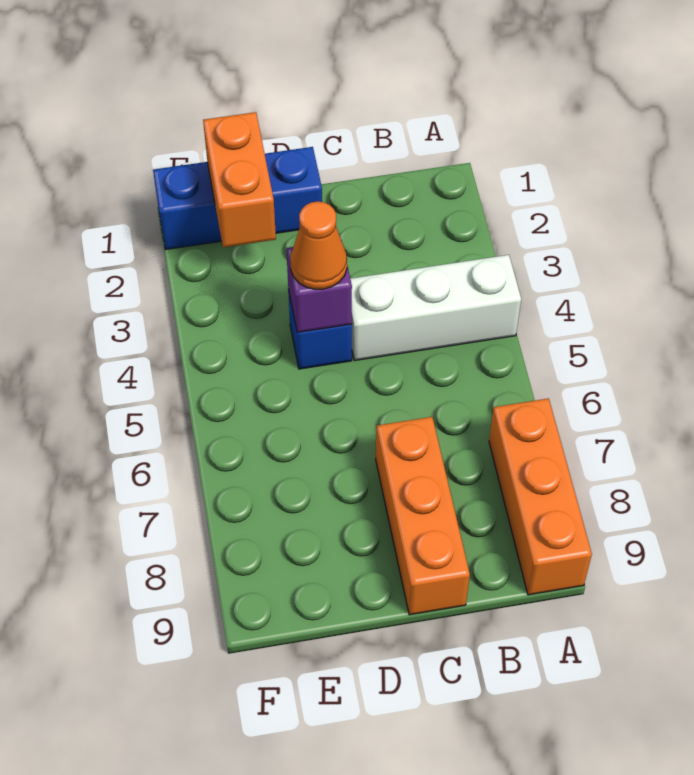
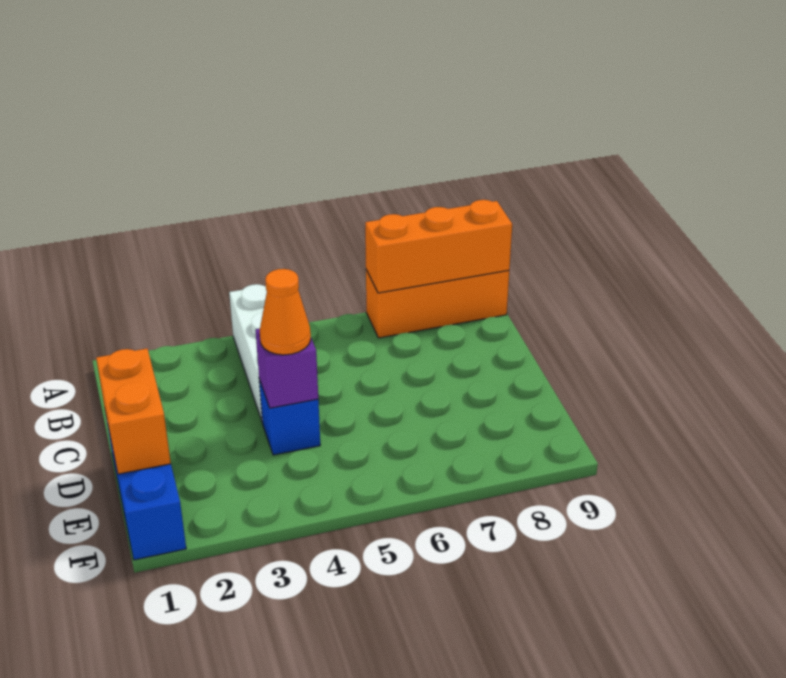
orange brick C7:C9 level 1 -> orange brick A7:A9 level 2
orange brick E1:E2 level 2 -> orange brick D1:E1 level 2

